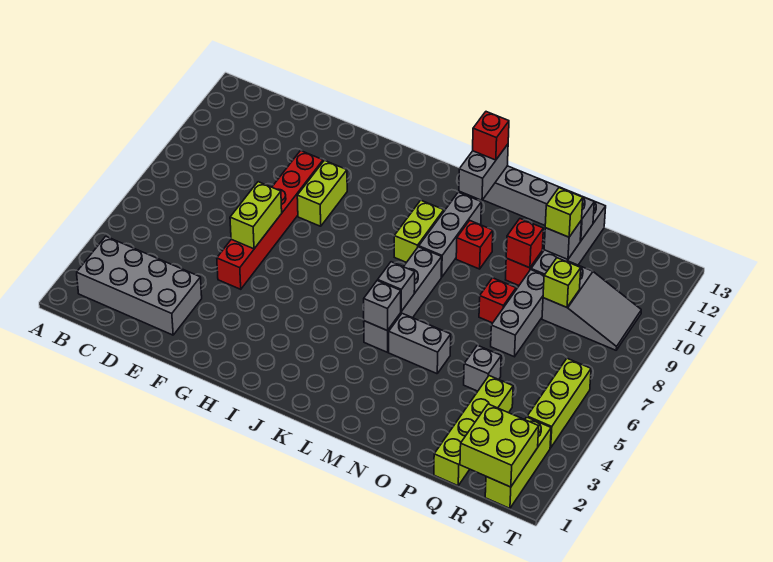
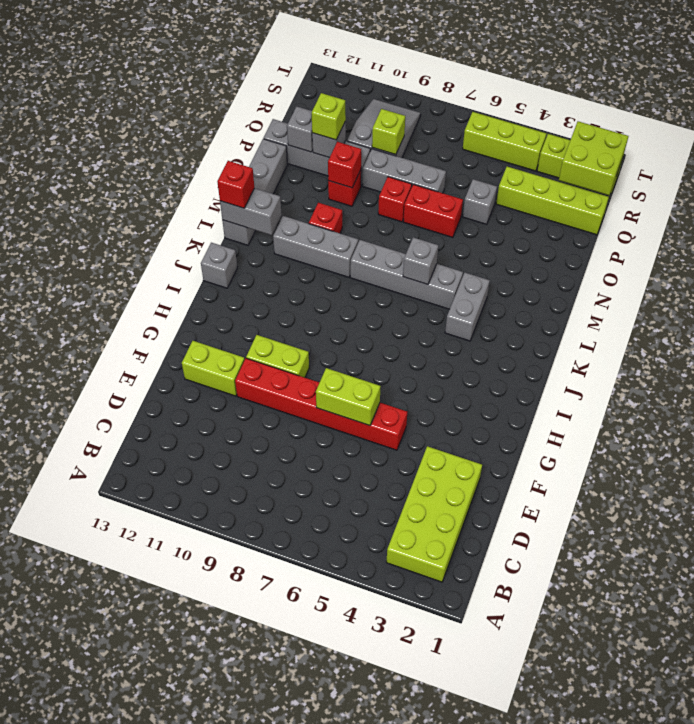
grey brick B2:E3 level 1 -> lime brick B2:E3 level 1
lime brick K9:K10 level 1 -> lime brick F11:F12 level 1
grey brick L5 level 2 -> grey brick J13 level 1
grey brick M5:N5 level 1 -> grey brick K4:L4 level 1
none -> red brick O6:O7 level 1

